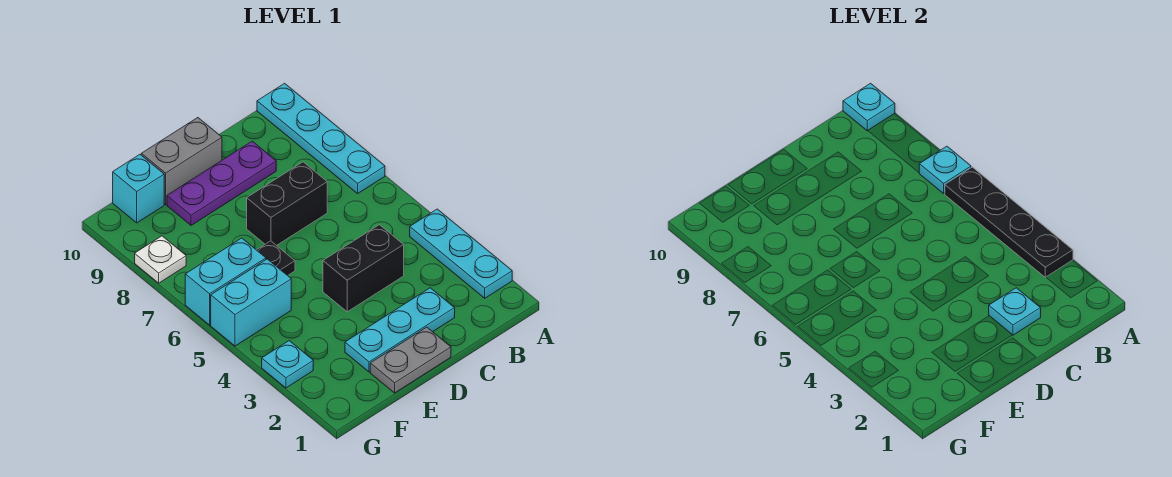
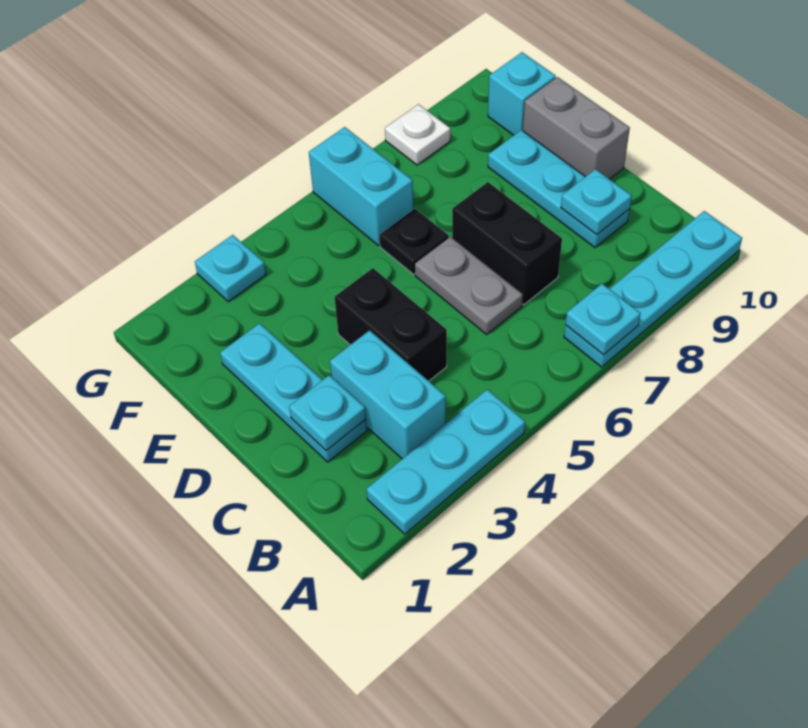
black plate A3:A6 level 2 -> none
cyan plate A10 level 2 -> cyan plate C9 level 2
purple plate C9:E9 level 1 -> cyan plate C9:E9 level 1
grey plate D1:E1 level 1 -> grey plate C6:D6 level 1
cyan brick F5:G5 level 1 -> cyan brick B3:C3 level 1

